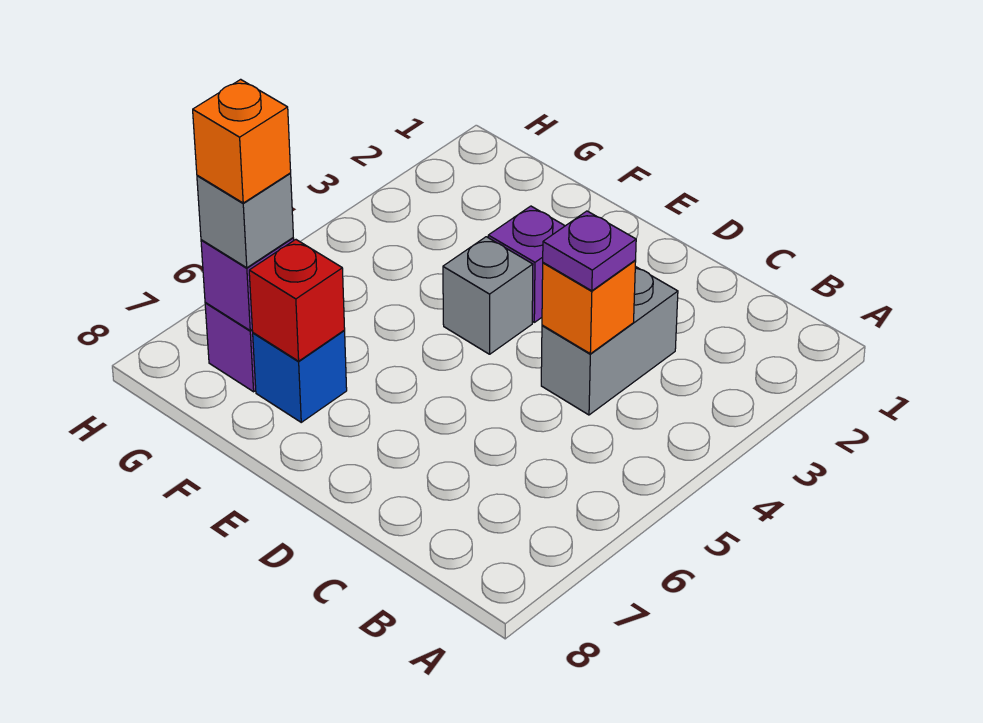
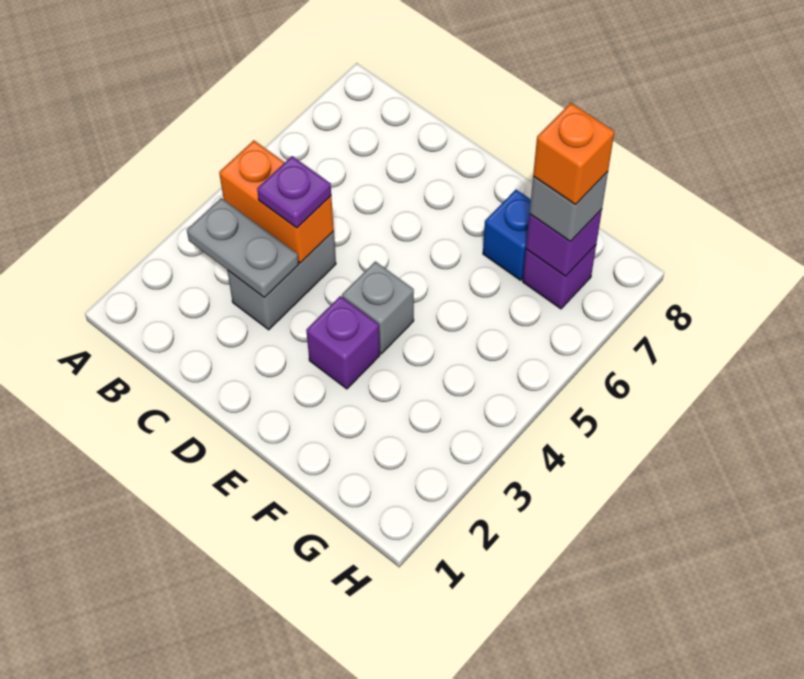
none -> grey plate B3:C3 level 2
orange brick C4 level 2 -> orange brick B4:C4 level 2
red brick F7 level 2 -> none

